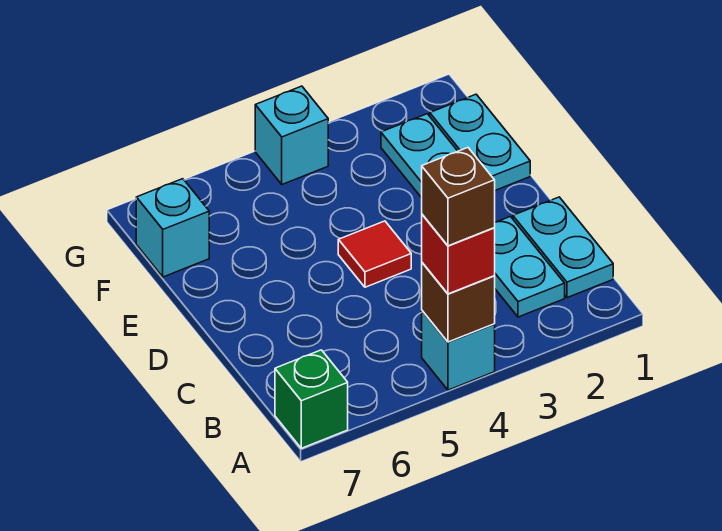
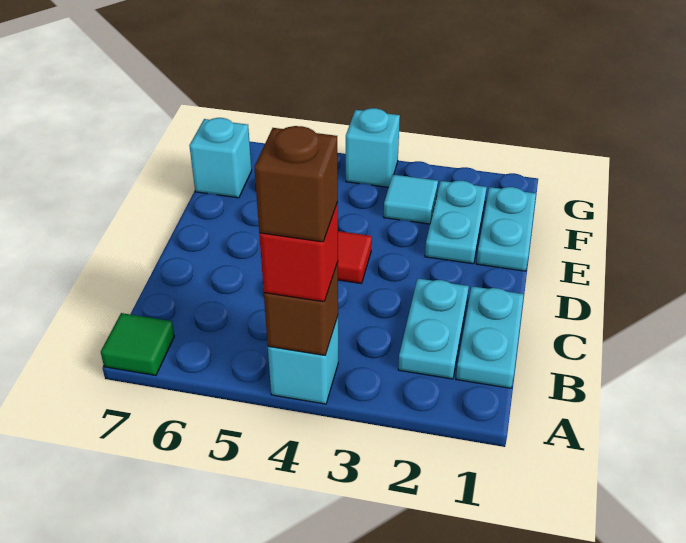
green brick A7 level 1 -> green tile A7 level 1
none -> cyan tile F3 level 1

